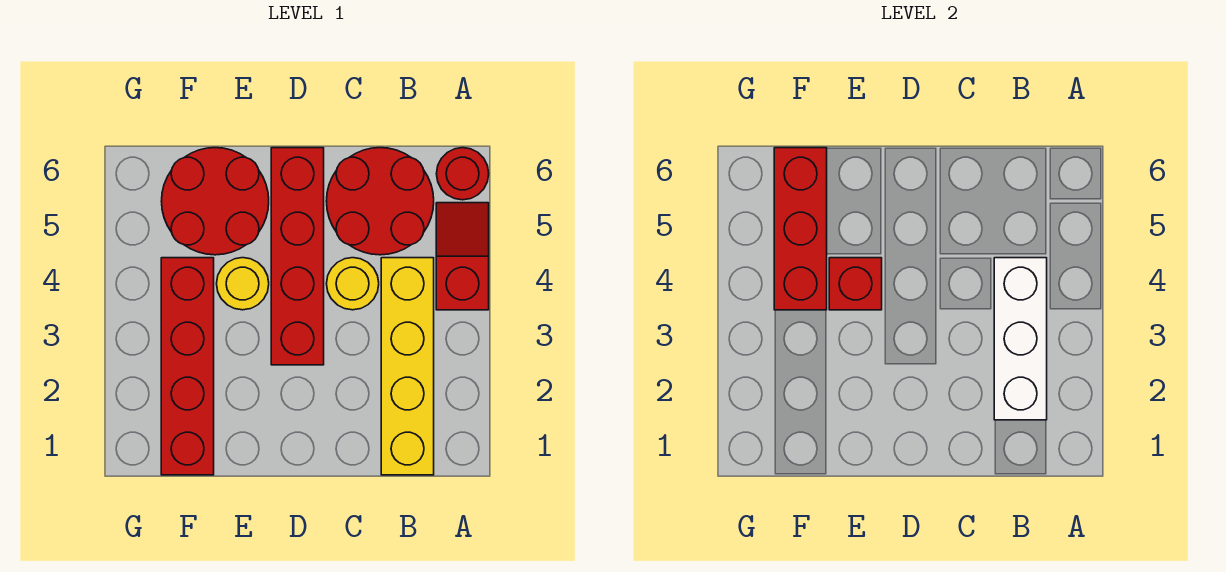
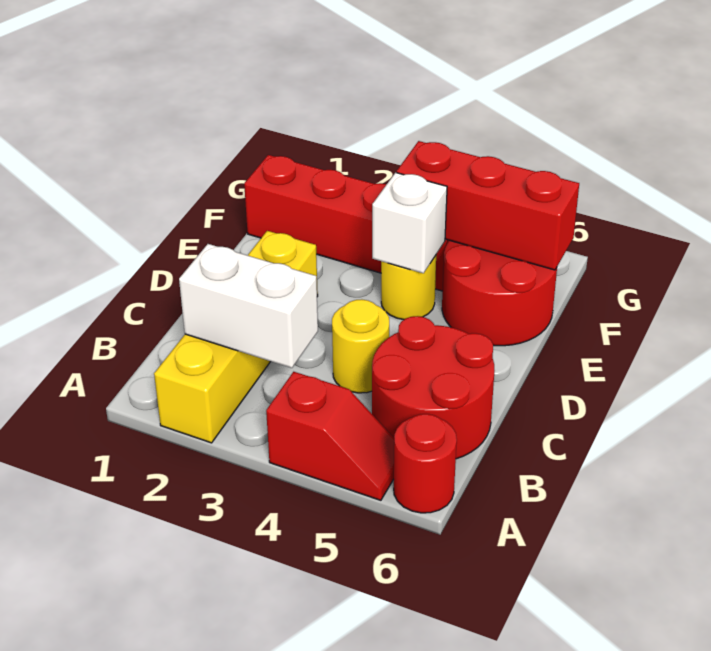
yellow brick B1:B4 level 1 -> yellow brick A2:D2 level 1
white brick B2:B4 level 2 -> white brick B2:B3 level 2
red brick D3:D6 level 1 -> none
red brick E4 level 2 -> white brick E4 level 2

